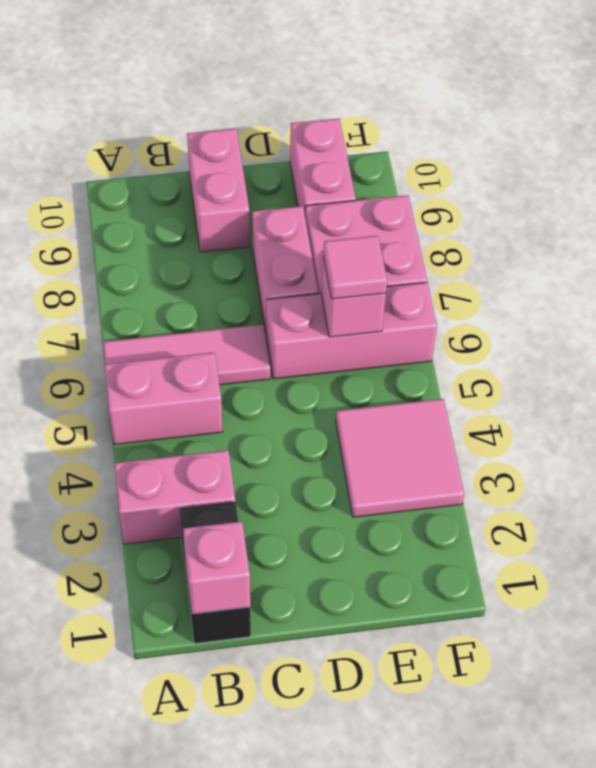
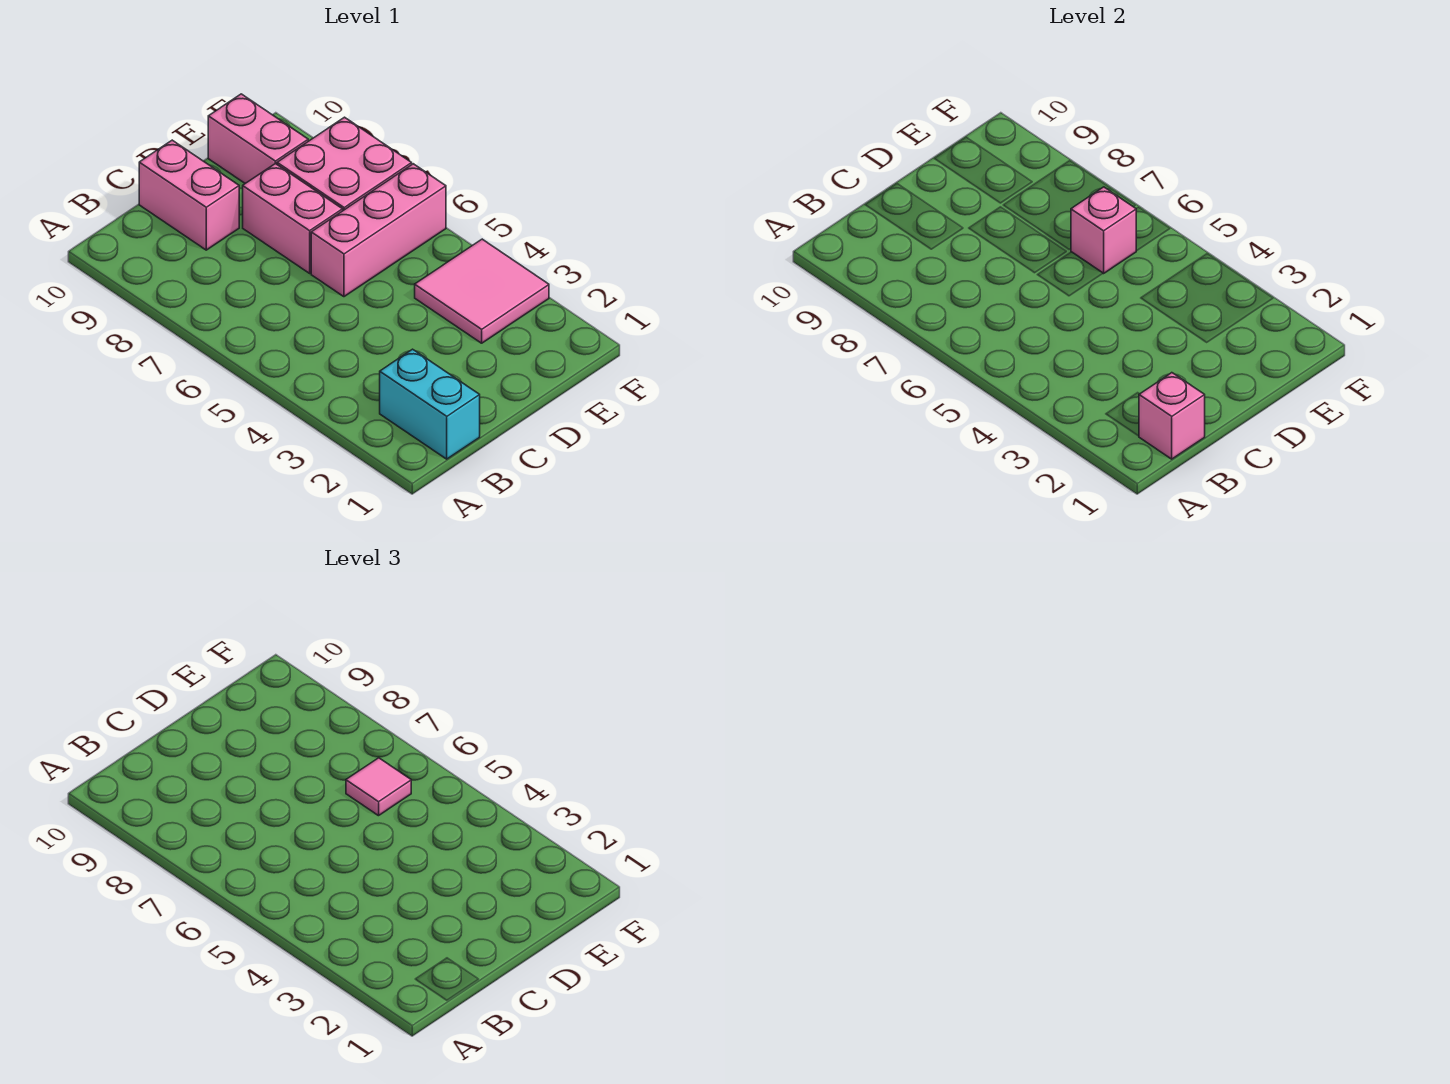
pink brick A3:B3 level 1 -> none
pink brick A5:B5 level 1 -> none
pink tile A6:C6 level 1 -> none
black brick B1:B2 level 1 -> cyan brick B1:B2 level 1

